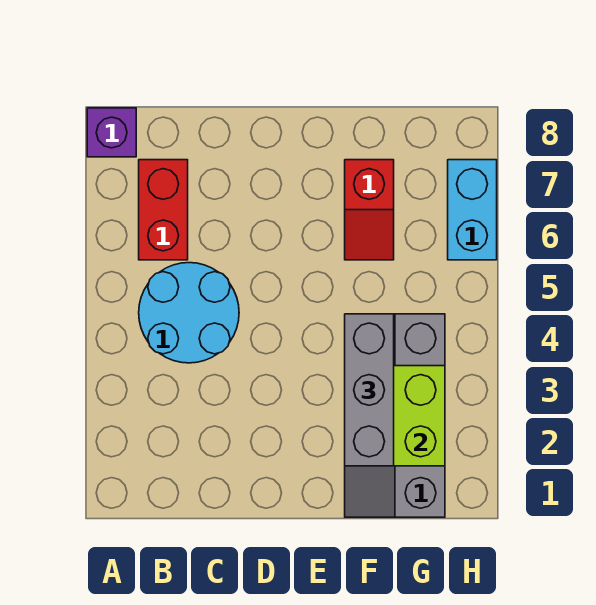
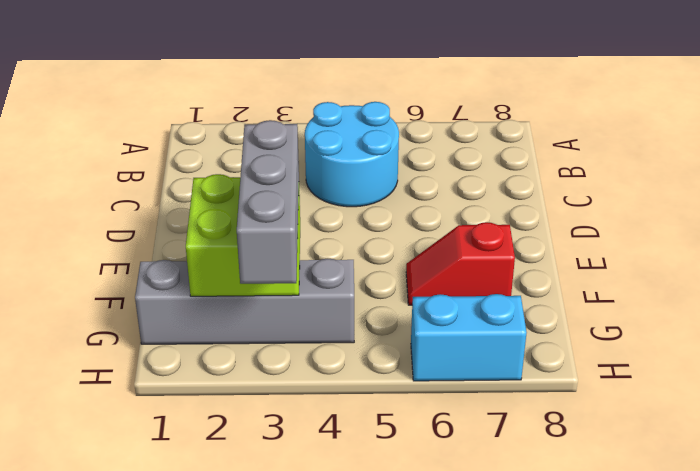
purple brick A8 level 1 -> none
red brick B6:B7 level 1 -> none
grey brick F2:F4 level 3 -> grey brick F3:H3 level 3

